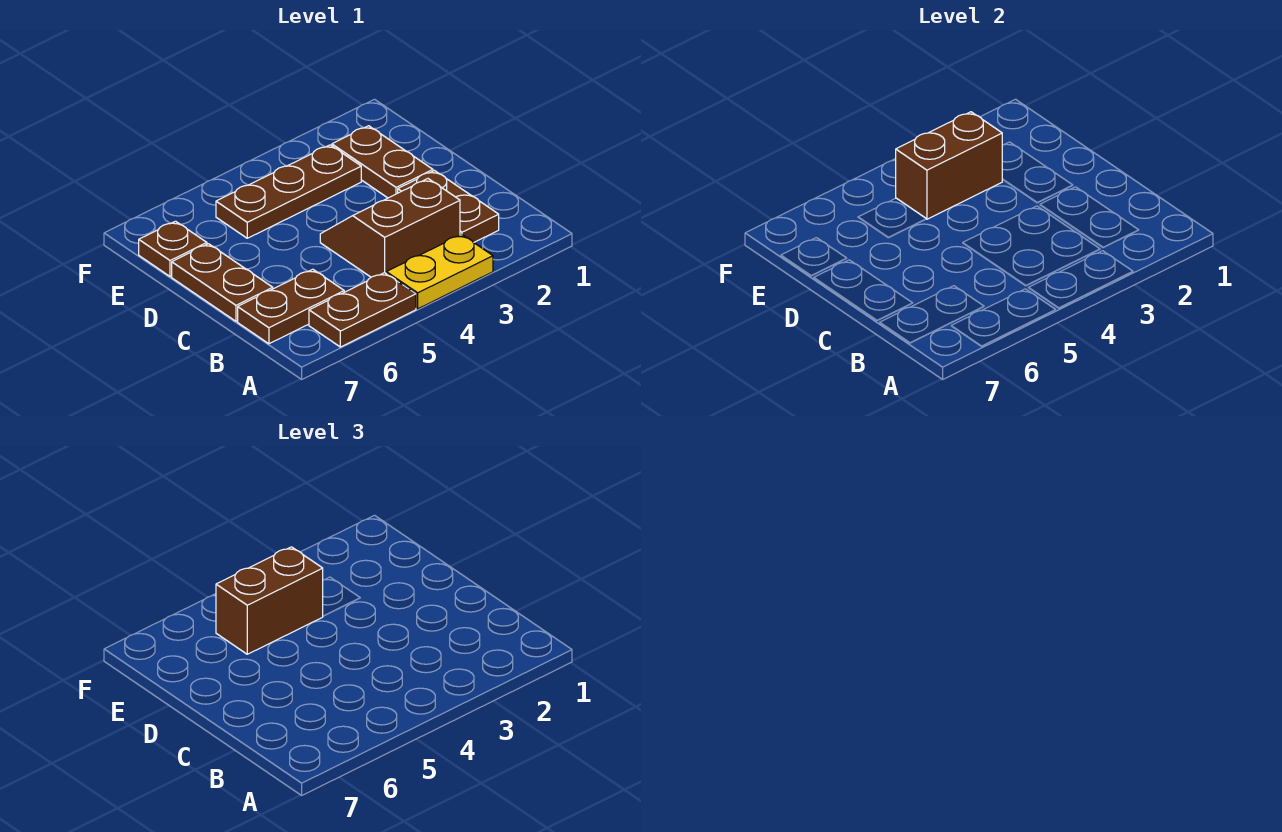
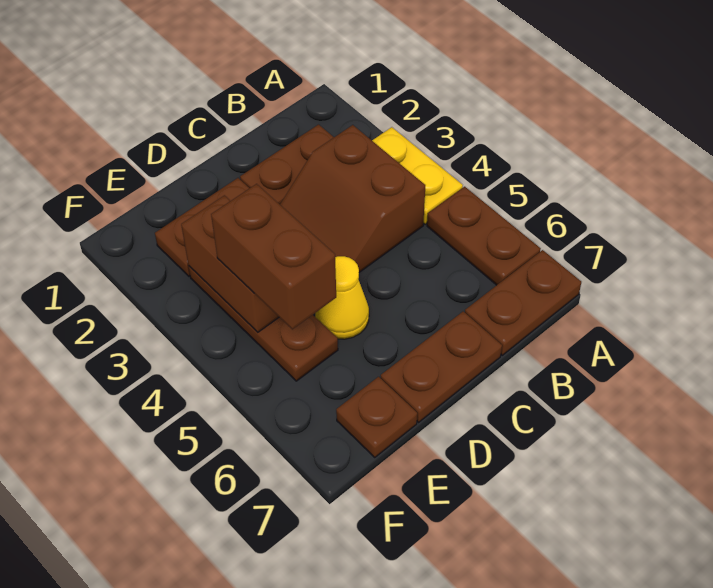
brown plate B6:B7 level 1 -> brown plate A7:B7 level 1
none -> yellow cone D5 level 1

